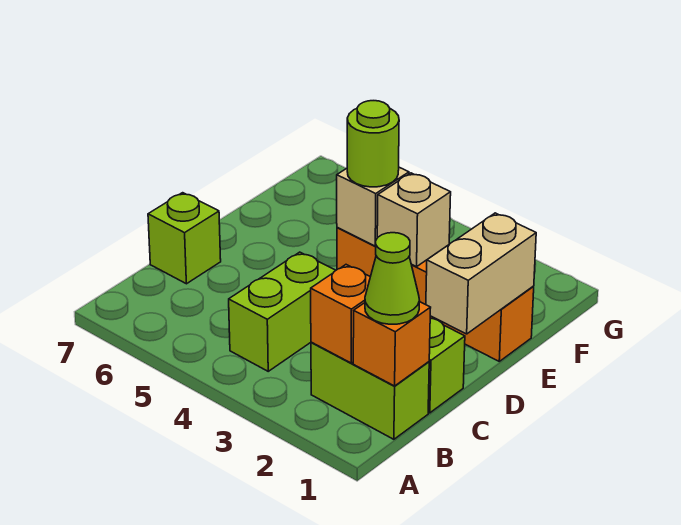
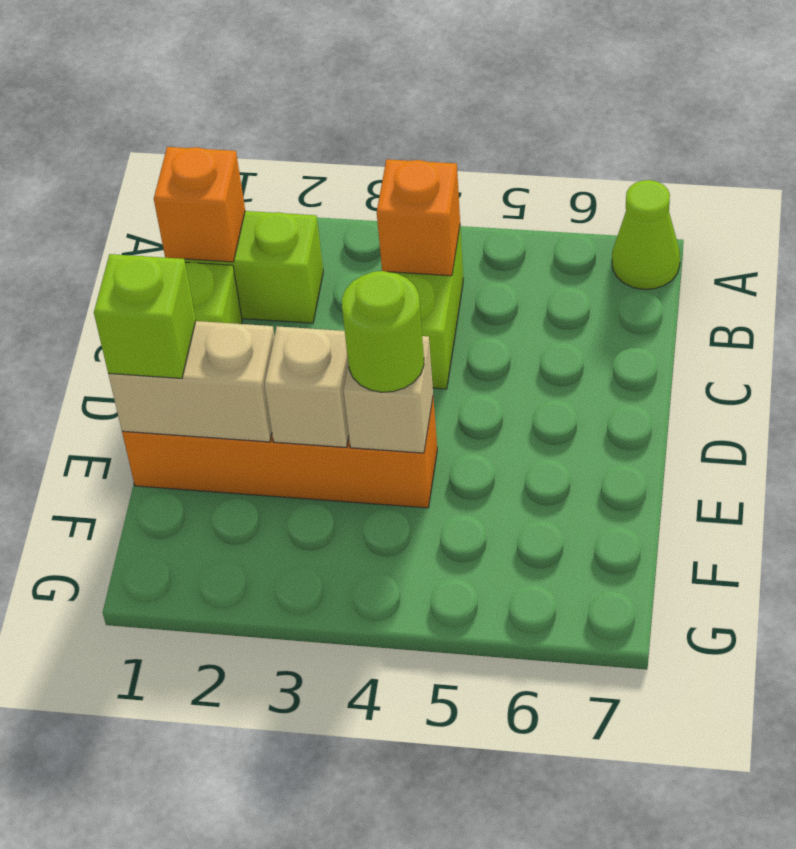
lime cone B1 level 3 -> lime cone A7 level 1
orange brick B2 level 2 -> orange brick B4 level 2
lime brick C7 level 1 -> lime brick E1 level 3
tan brick D1:E1 level 2 -> tan brick E1:E2 level 2

